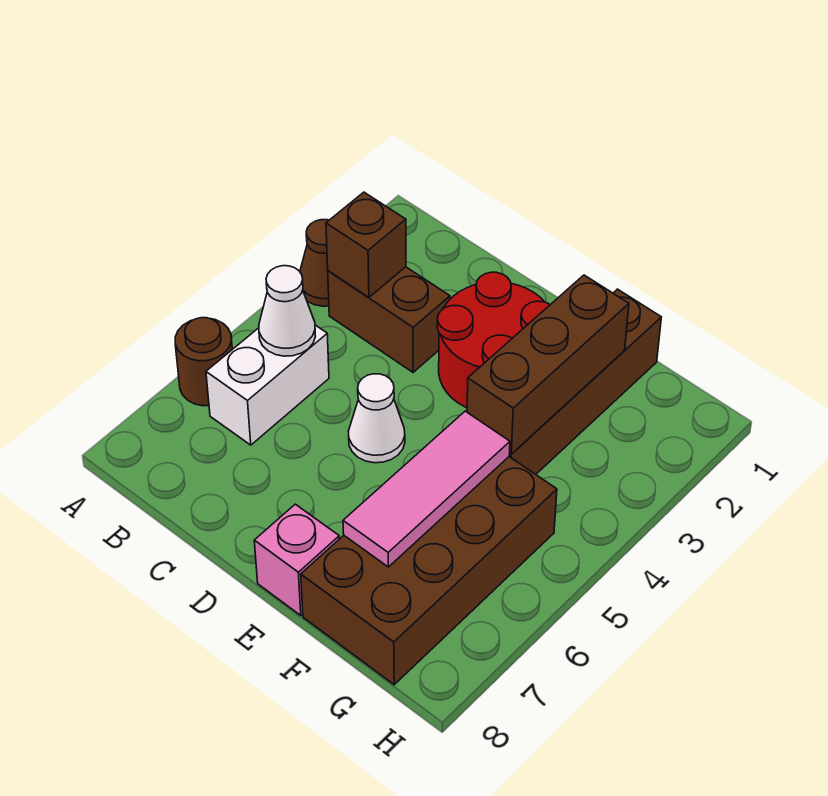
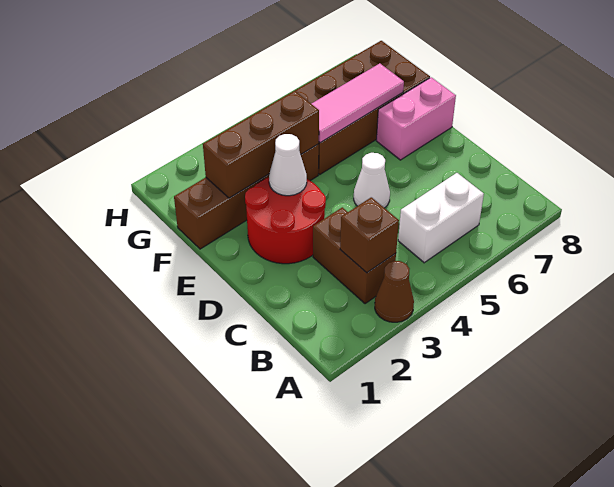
brown round brick A6 level 1 -> none
white cone B5 level 2 -> white cone E3 level 2
pink brick E8 level 1 -> pink brick E7:E8 level 1

